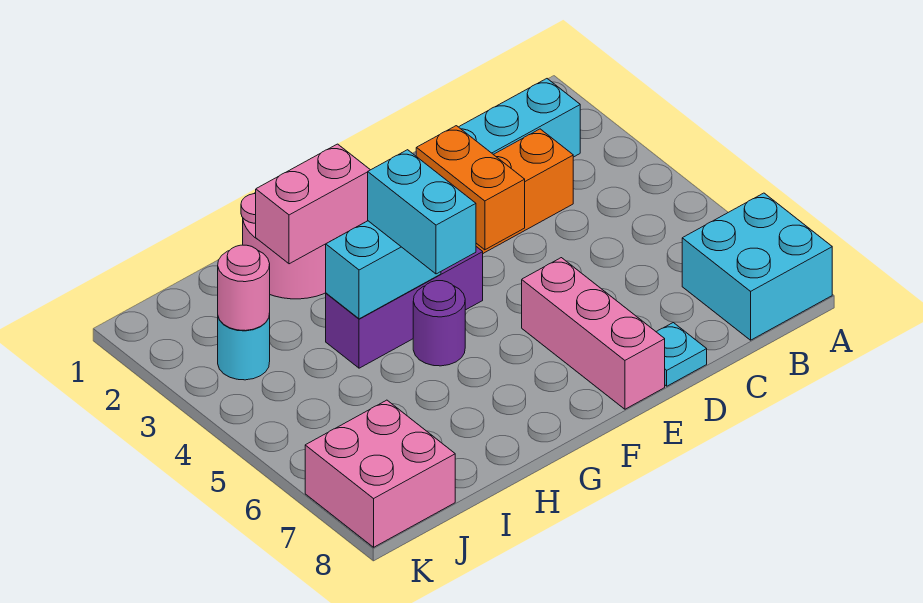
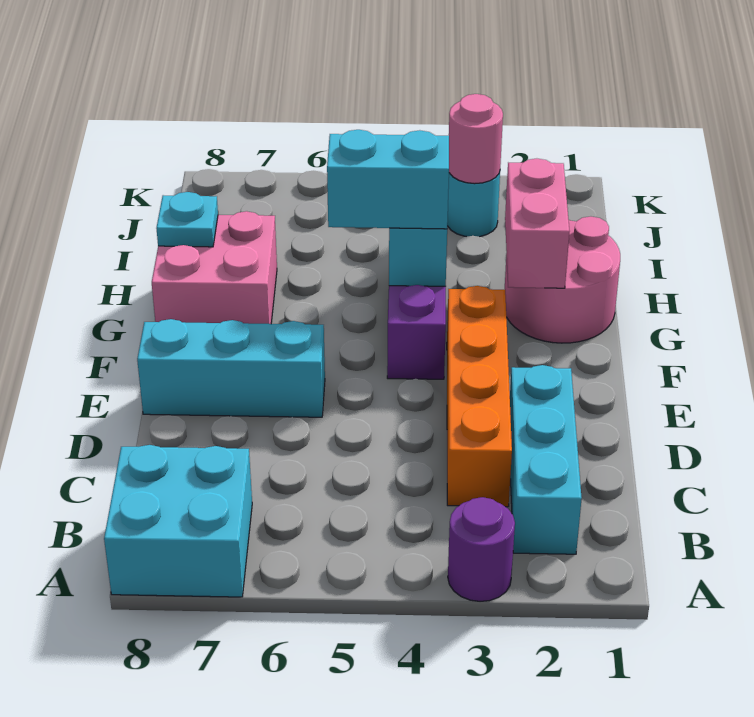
cyan plate D8 level 1 -> cyan plate H8 level 2
orange brick E3:E4 level 2 -> none
pink brick E6:E8 level 1 -> cyan brick E6:E8 level 1
purple round brick G5 level 1 -> purple round brick A3 level 1
pink brick J7:K8 level 1 -> pink brick G7:H8 level 1

